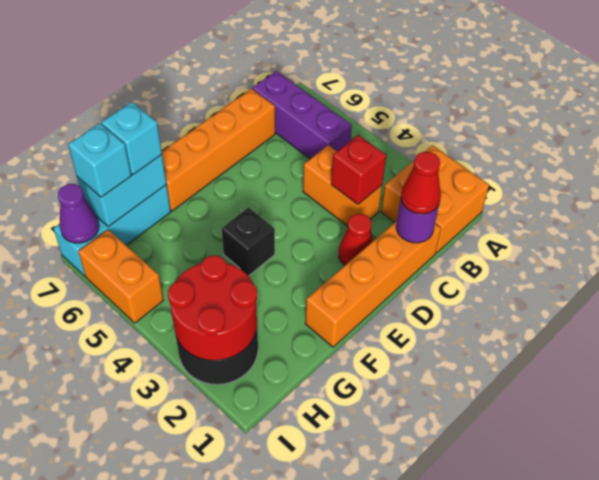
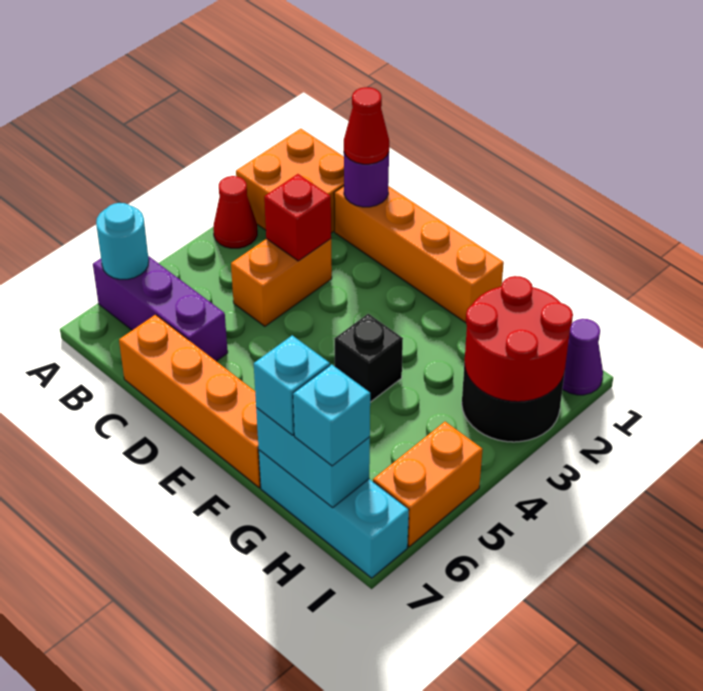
none -> cyan round brick A6 level 2
purple brick B5:B7 level 1 -> purple brick A6:C6 level 1
red cone D2 level 1 -> red cone A3 level 1
purple cone I7 level 2 -> purple cone I1 level 1

